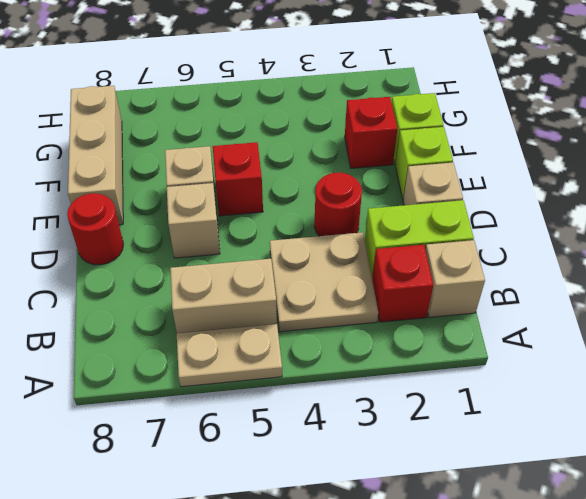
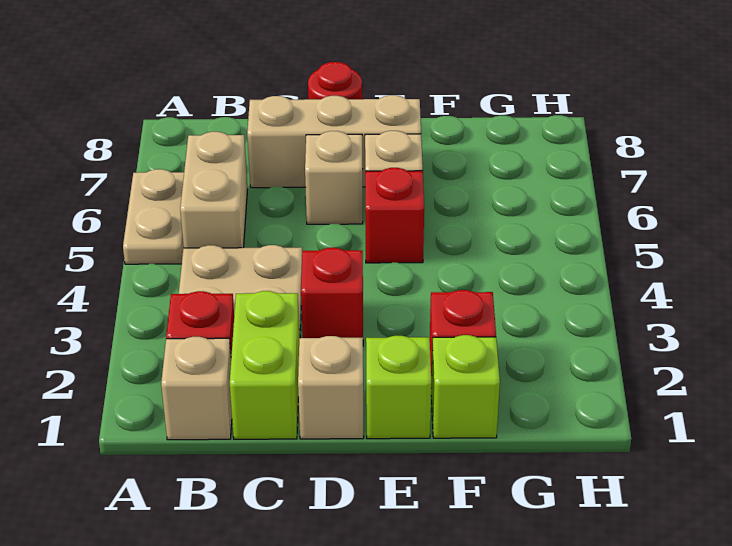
red round brick D3 level 1 -> red brick D3 level 1
tan brick E8:G8 level 1 -> tan brick C7:E7 level 1

